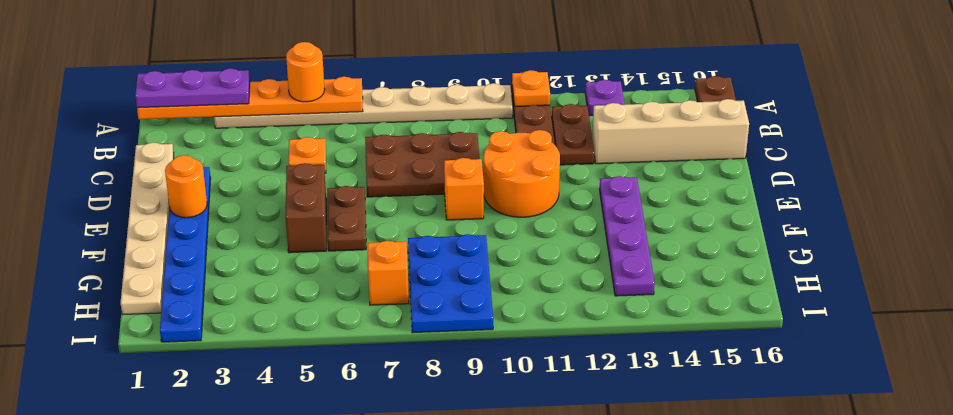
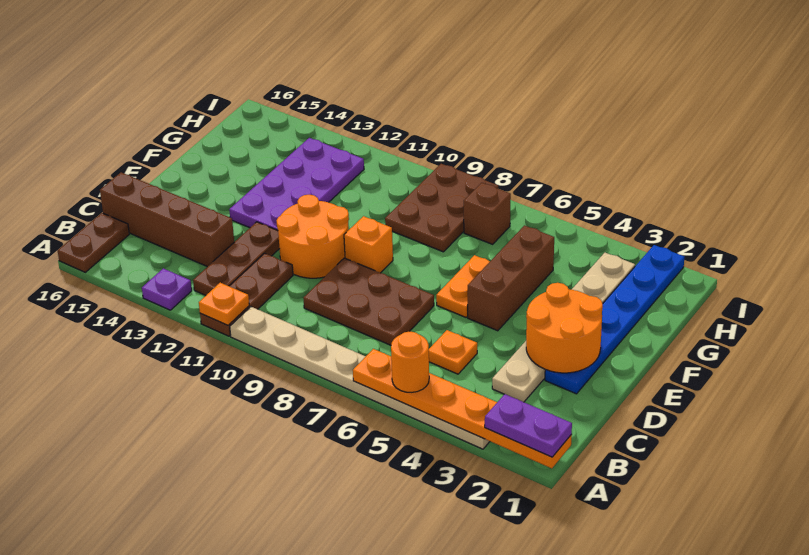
purple plate A1:A3 level 3 -> purple plate A1:A2 level 3
brown plate B12:C12 level 1 -> brown plate B12:D12 level 1
tan plate C1:H1 level 1 -> tan plate C3:H3 level 1
tan brick C13:C16 level 1 -> brown brick C13:C16 level 1
orange round brick E2 level 2 -> orange round brick D2:E3 level 2
brown brick E5:F5 level 1 -> brown brick E5:G5 level 1
brown plate E6:F6 level 1 -> orange plate E6:F6 level 1
purple plate E13:H13 level 1 -> purple plate E12:H13 level 1
blue plate G8:I9 level 1 -> brown plate G8:I9 level 1
orange brick H7 level 1 -> brown brick H7 level 1

